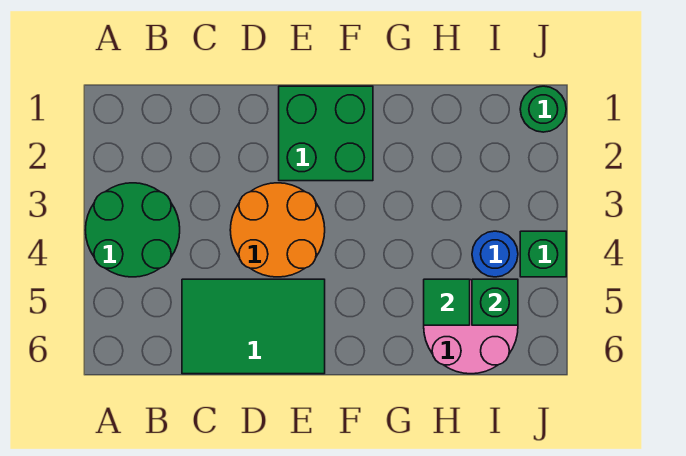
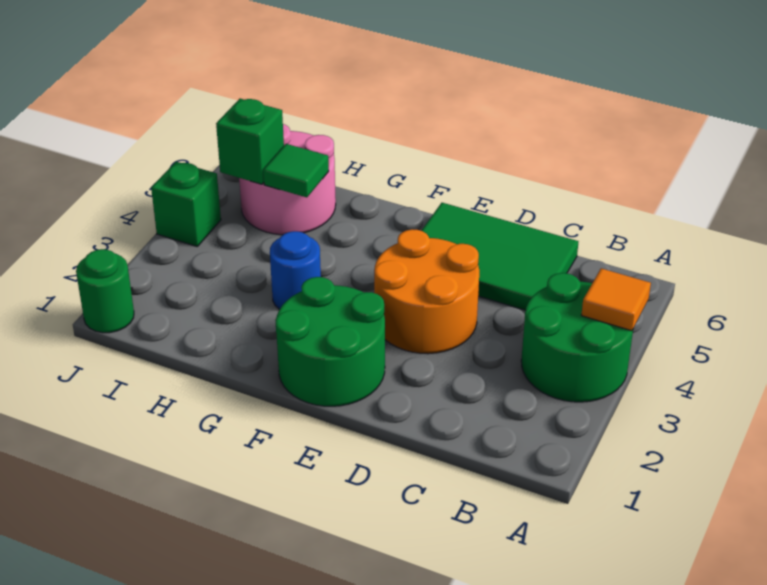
none -> orange tile A4 level 2
green brick E1:F2 level 1 -> green round brick E1:F2 level 1
blue round brick I4 level 1 -> blue round brick G3 level 1

